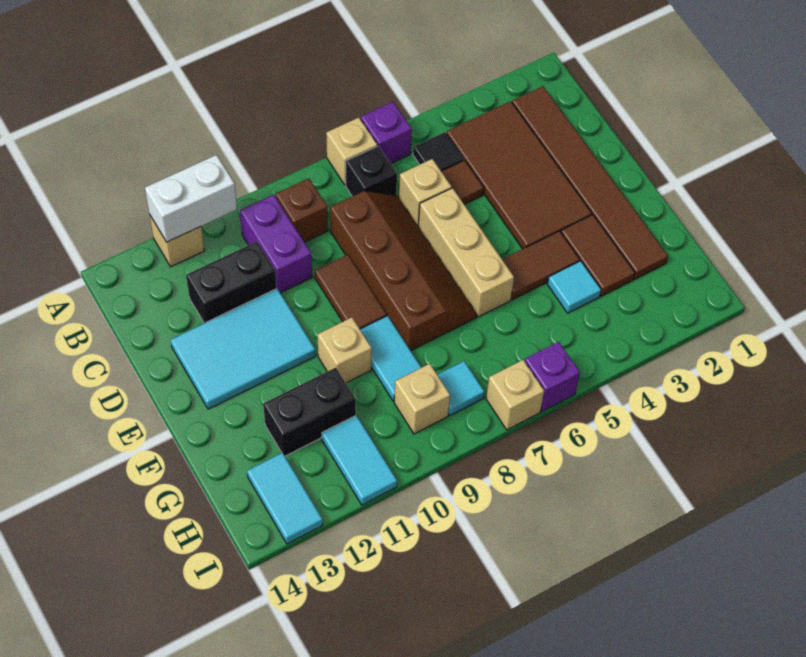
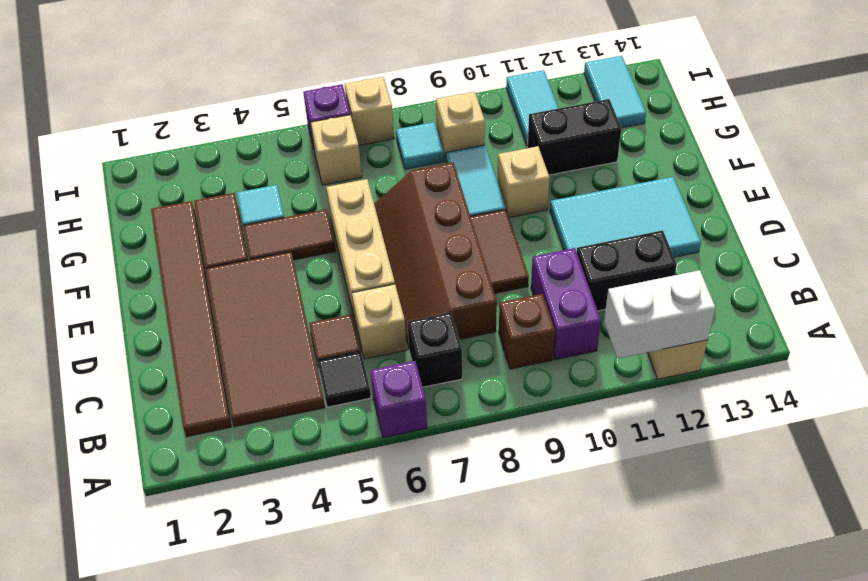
tan brick A7 level 1 -> tan brick H6 level 1

